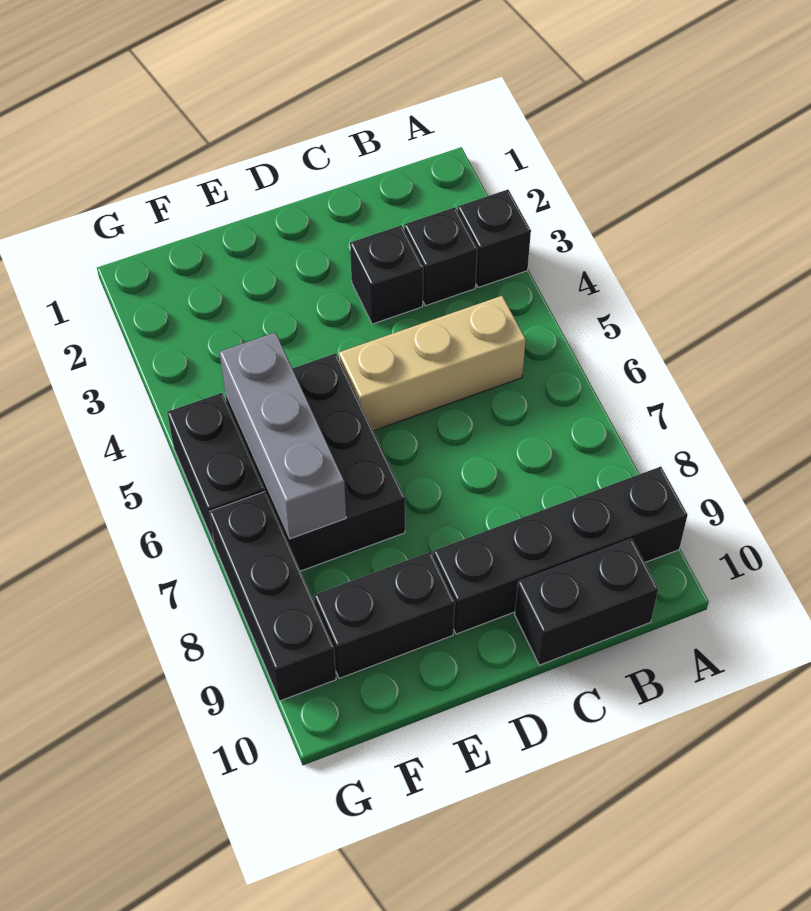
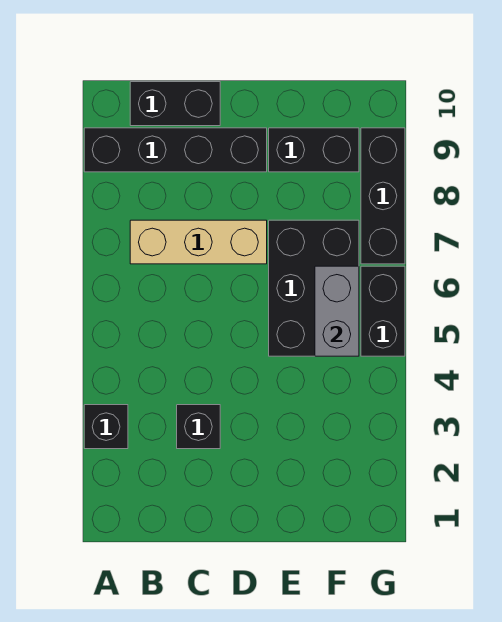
black brick B3 level 1 -> none
tan brick B5:D5 level 1 -> tan brick B7:D7 level 1
grey brick F5:F7 level 2 -> grey brick F5:F6 level 2

